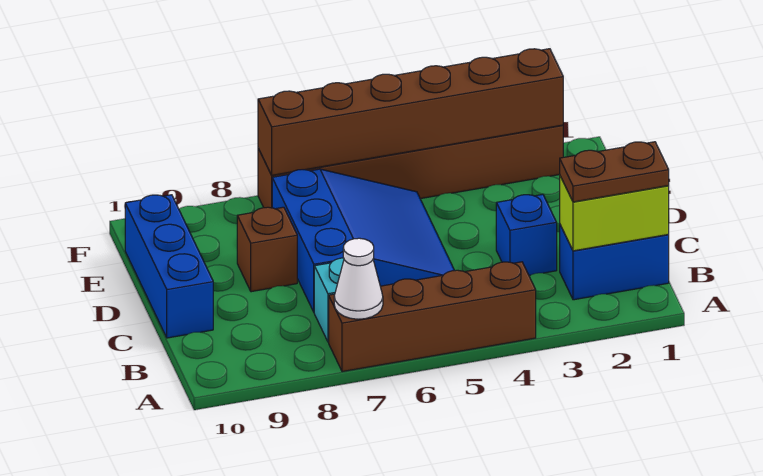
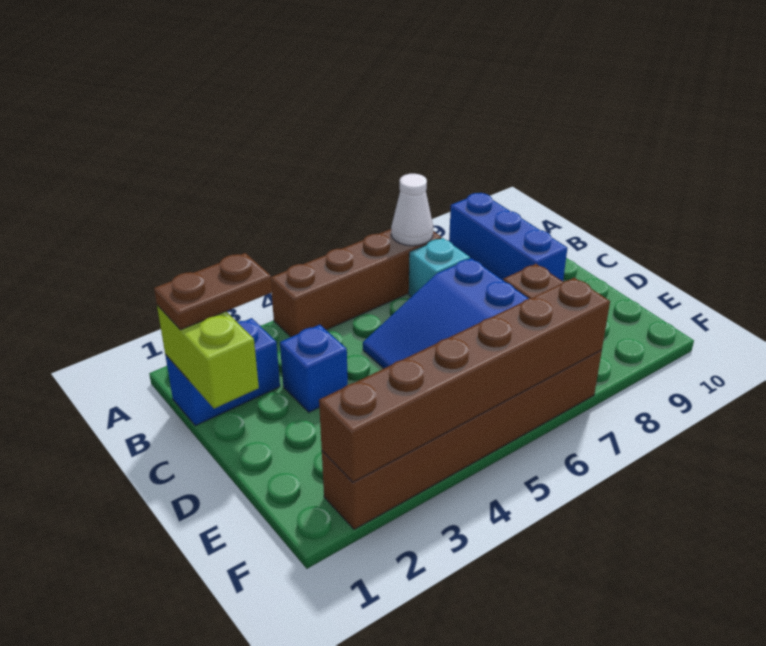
lime brick B1:B2 level 2 -> lime brick B1:C1 level 2
blue brick C10:E10 level 1 -> blue brick A9:C9 level 1

